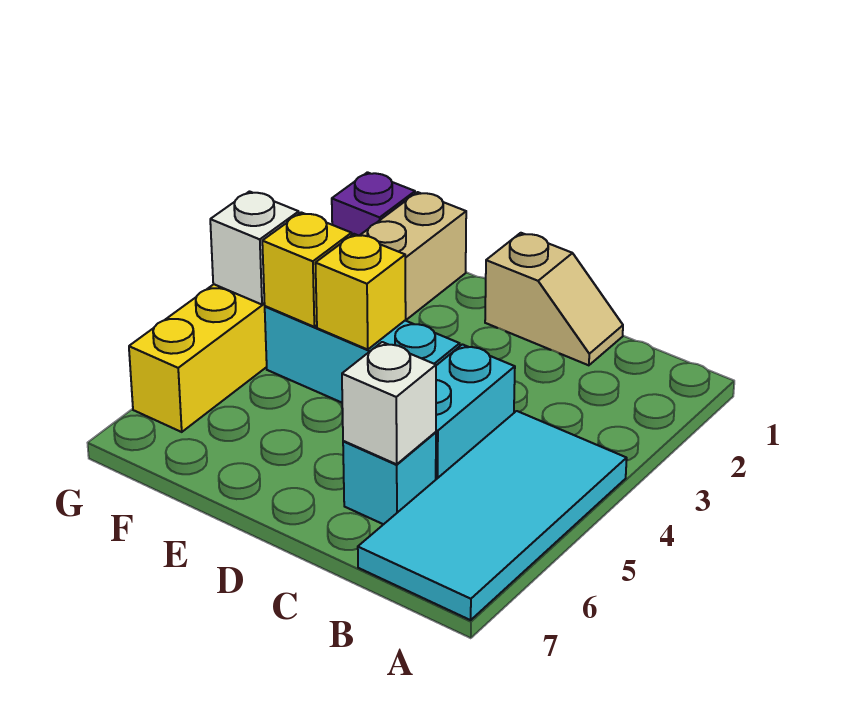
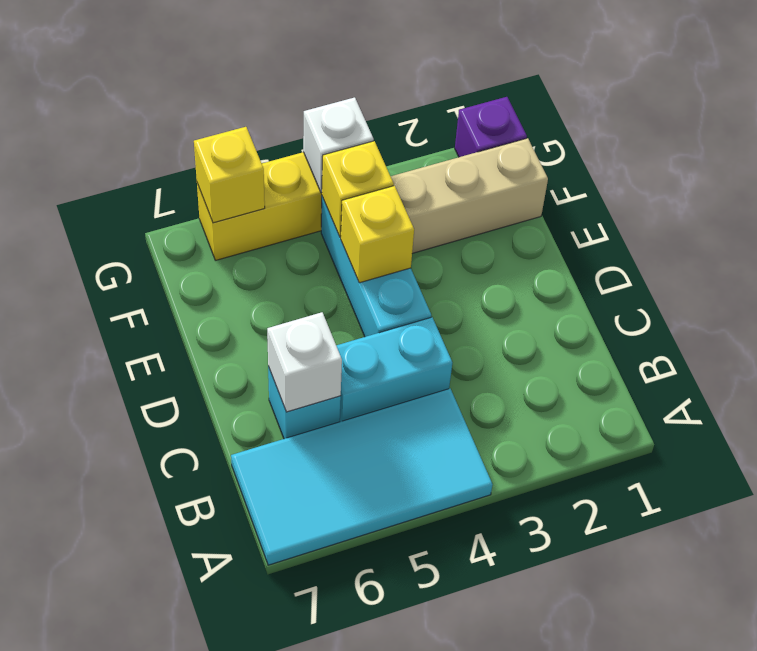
tan slope C1:D1 level 1 top D -> none
none -> yellow brick G6 level 2

